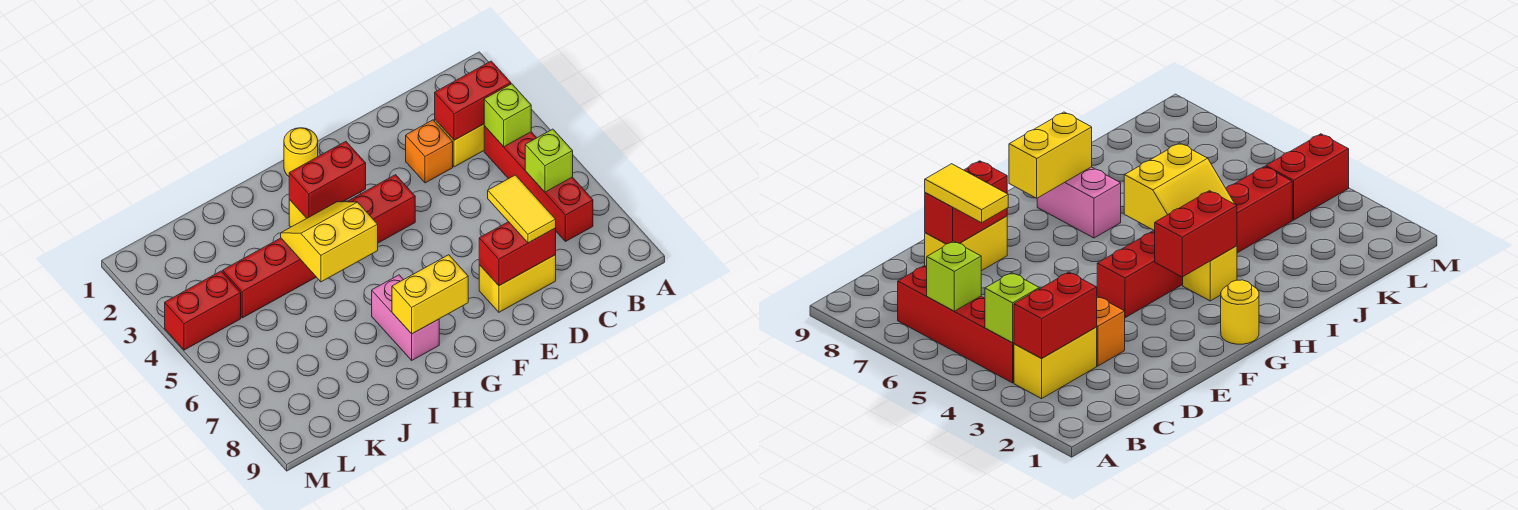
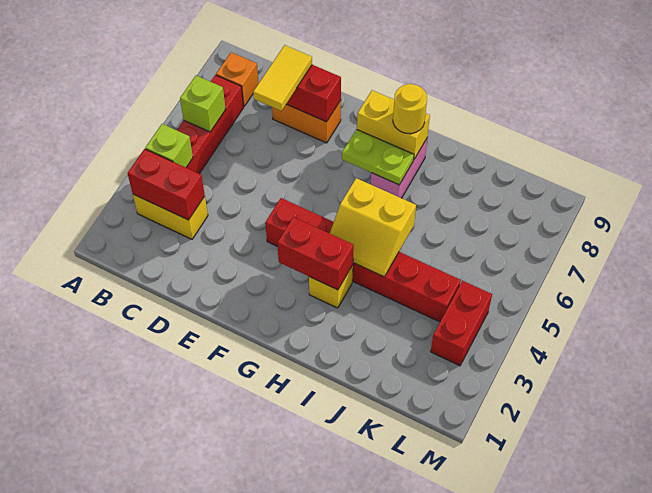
orange brick D3 level 1 -> orange brick B8 level 1
yellow brick D8:E8 level 1 -> orange brick D8:E8 level 1
yellow round brick G1 level 1 -> yellow round brick H8 level 3
none -> lime plate G7:H7 level 2
red brick L4:M4 level 1 -> red brick L3:L4 level 1

